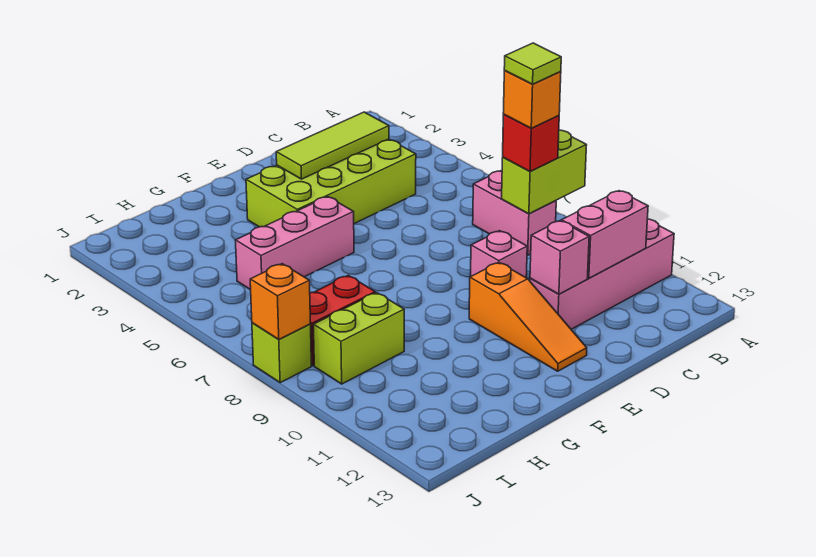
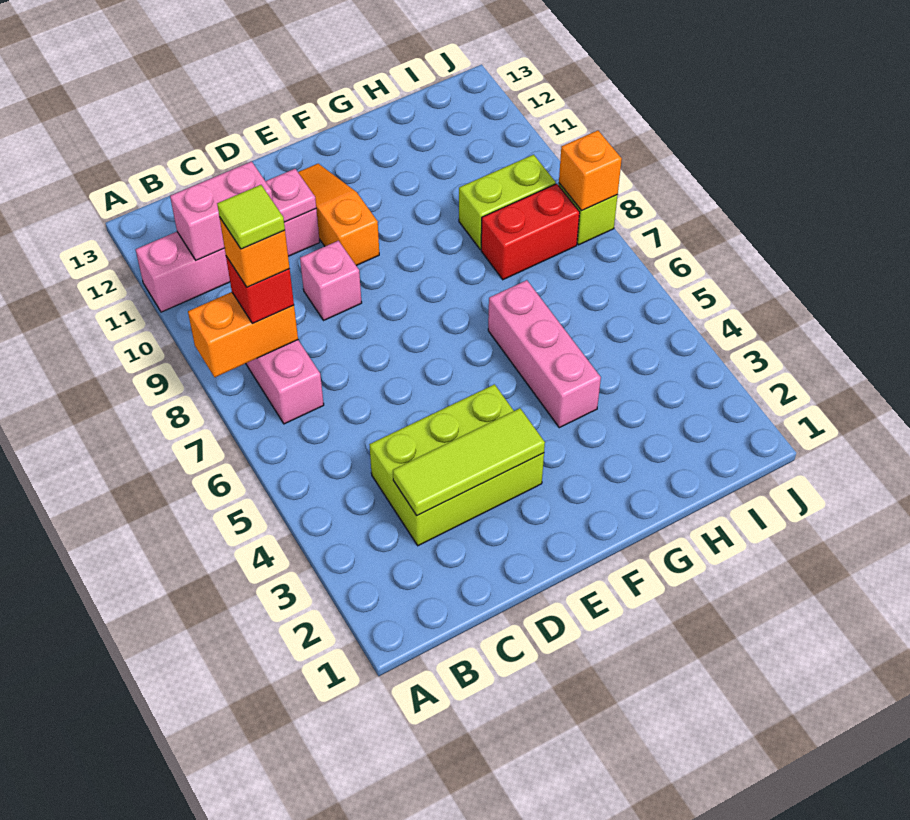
lime brick A8:B8 level 2 -> orange brick A8:B8 level 2
lime brick C3:F4 level 1 -> lime brick C3:E4 level 1
pink brick D11 level 2 -> pink plate D11 level 2
pink brick F5:H5 level 1 -> pink brick G4:G6 level 1

